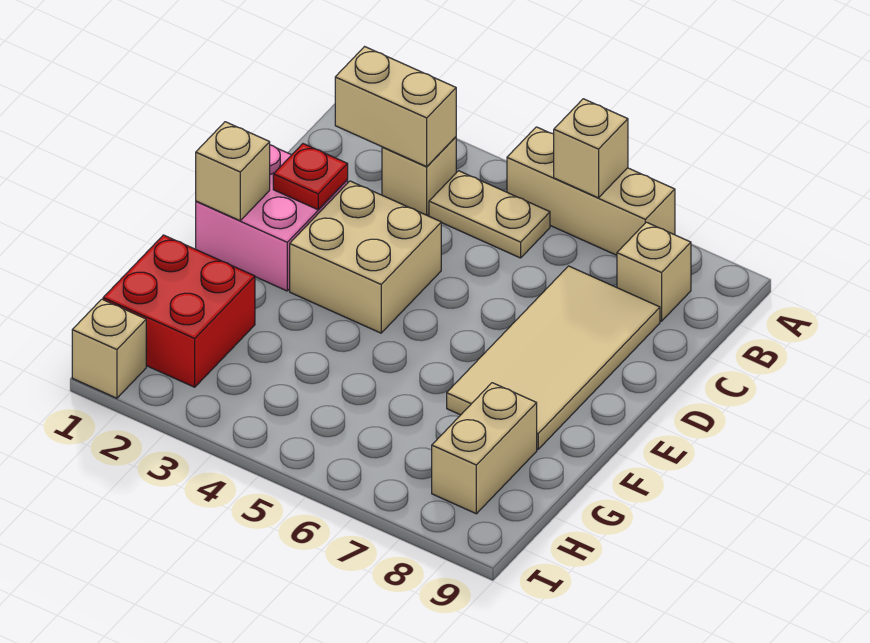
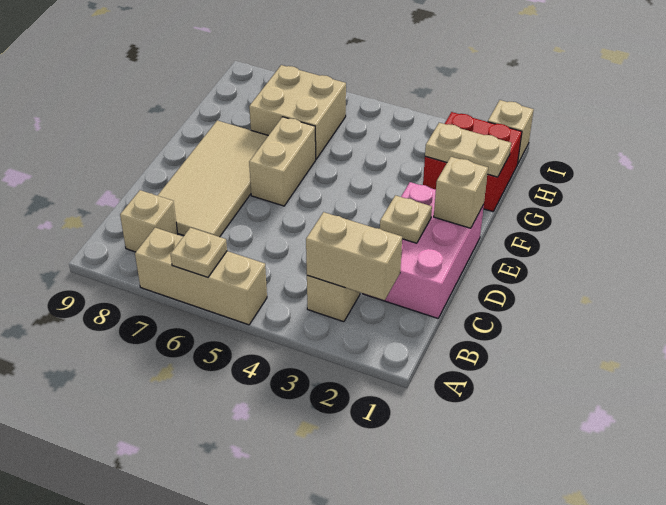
tan brick A6 level 2 -> tan plate A6 level 2
tan plate B4:B5 level 1 -> tan plate G1:G2 level 2
pink brick D1:E2 level 1 -> pink brick C1:E2 level 1
red plate D2 level 2 -> tan plate D2 level 2
tan brick D3:E4 level 1 -> tan brick G6:H7 level 1
tan brick G8:H8 level 1 -> tan brick E6:F6 level 1

